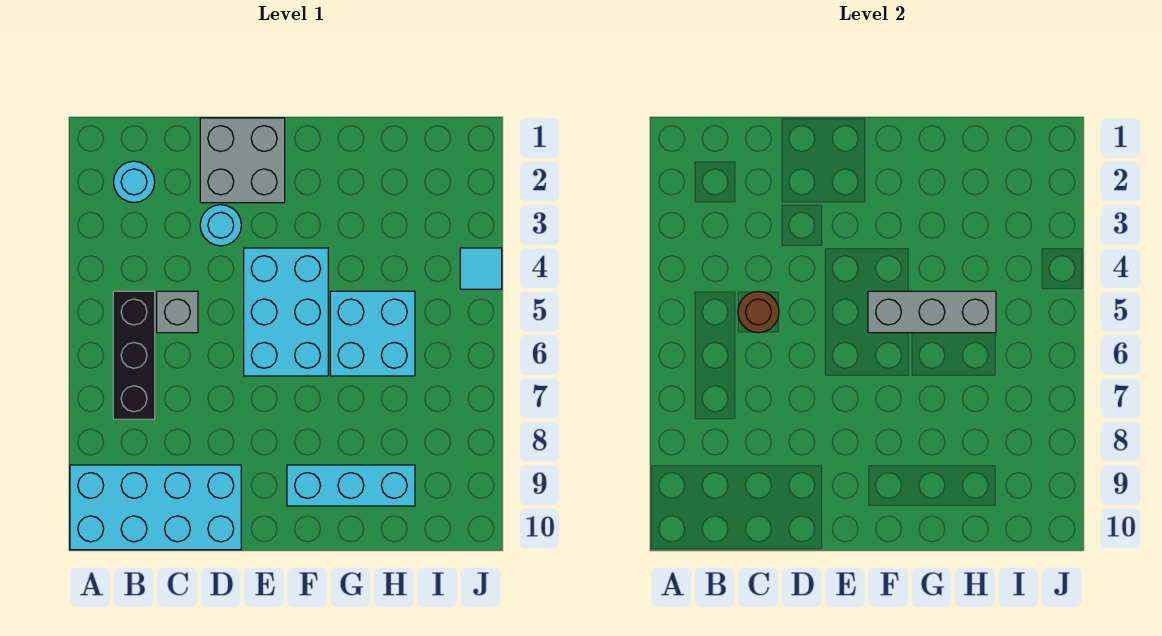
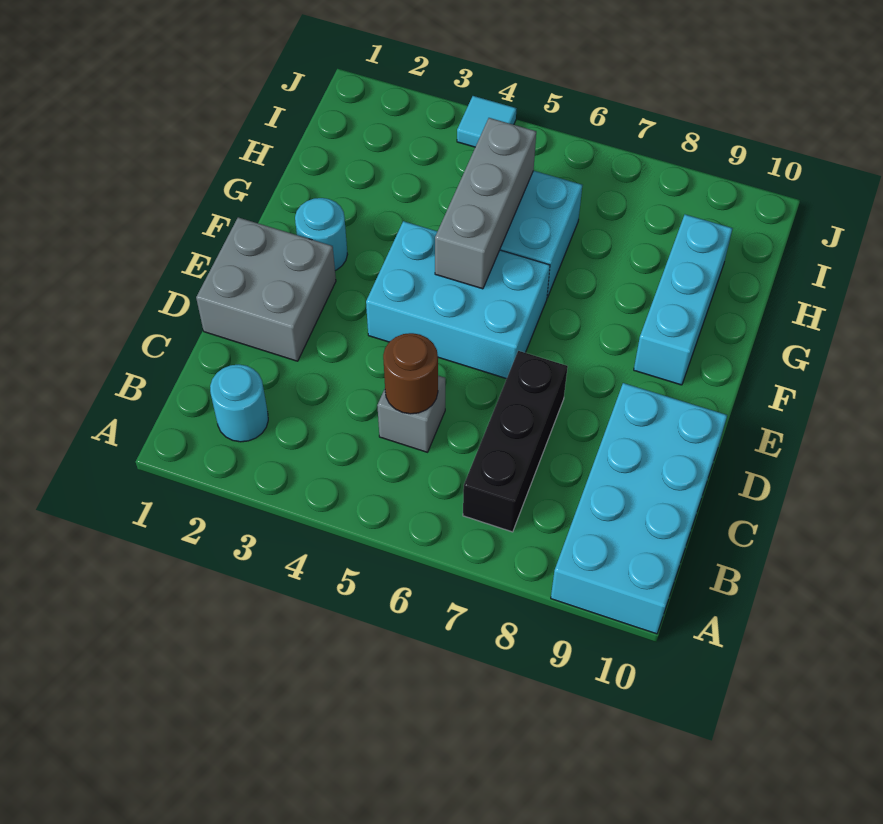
black brick B5:B7 level 1 -> black brick B7:D7 level 1
cyan round brick D3 level 1 -> cyan round brick F2 level 1

